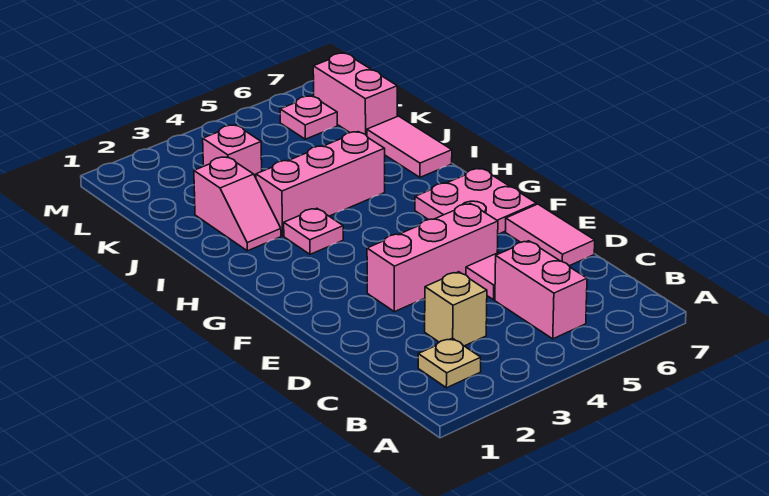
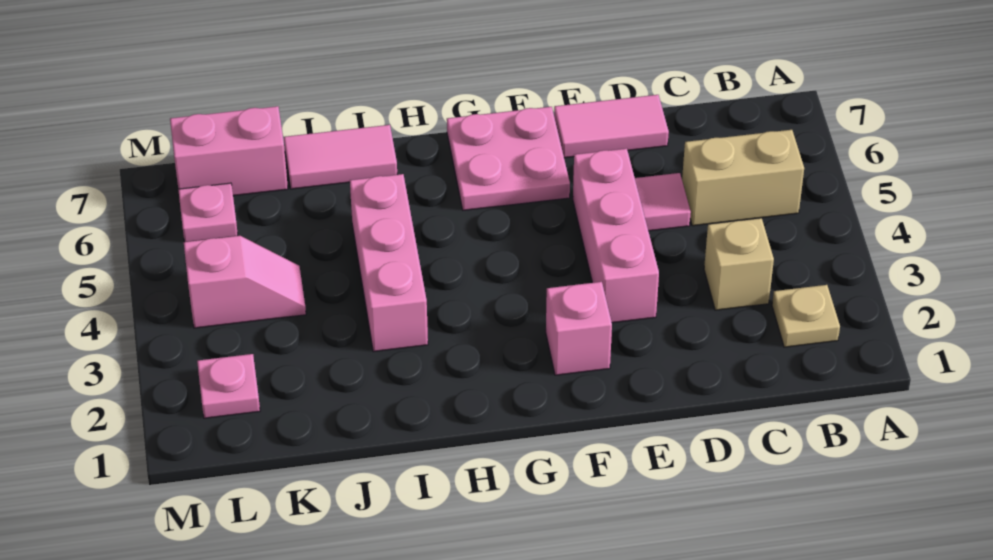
pink brick B5:C5 level 1 -> tan brick B5:C5 level 1
pink plate H3 level 1 -> pink plate L2 level 1
pink slope I2:J2 level 1 top J -> pink slope K4:L4 level 1 top L
pink brick K3 level 1 -> pink brick F2 level 1

